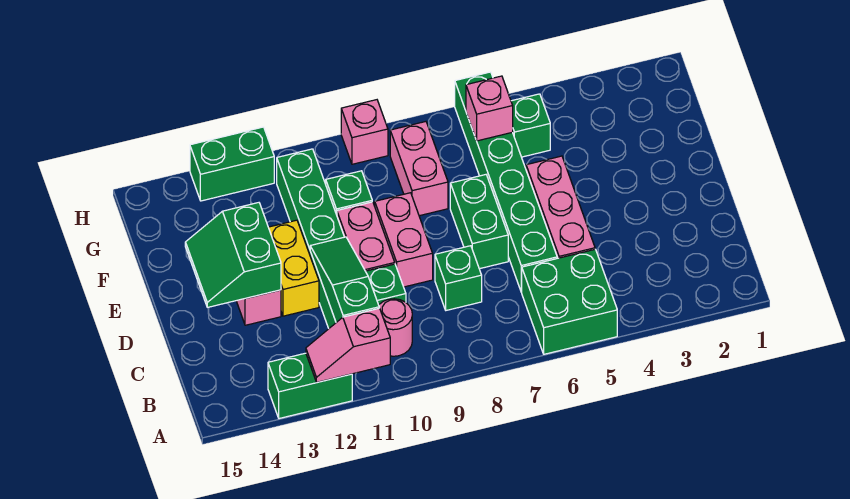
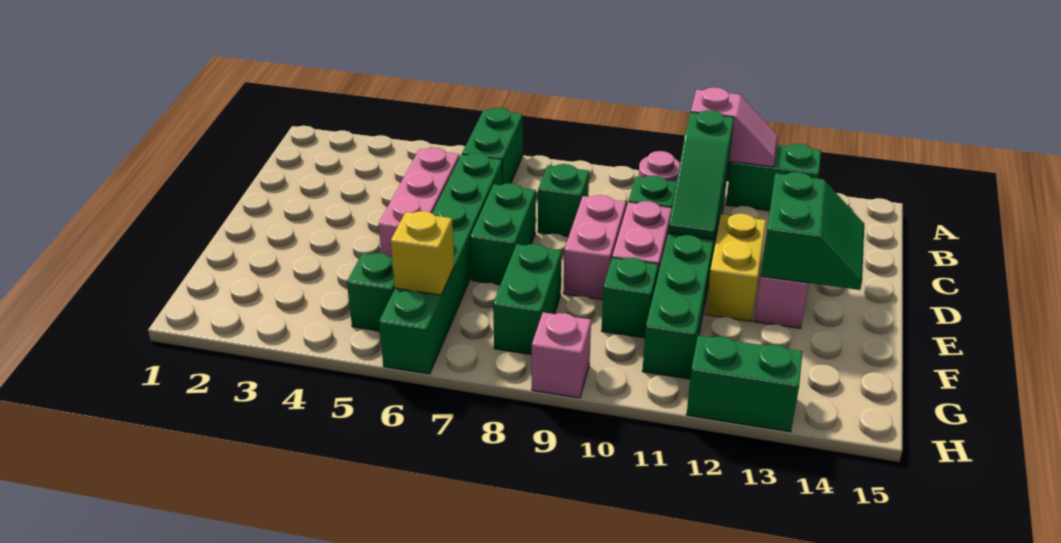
green brick A5:B6 level 1 -> green brick A6:B6 level 1
pink brick F8:G8 level 1 -> green brick F8:G8 level 1
pink brick G6 level 2 -> yellow brick G6 level 2

